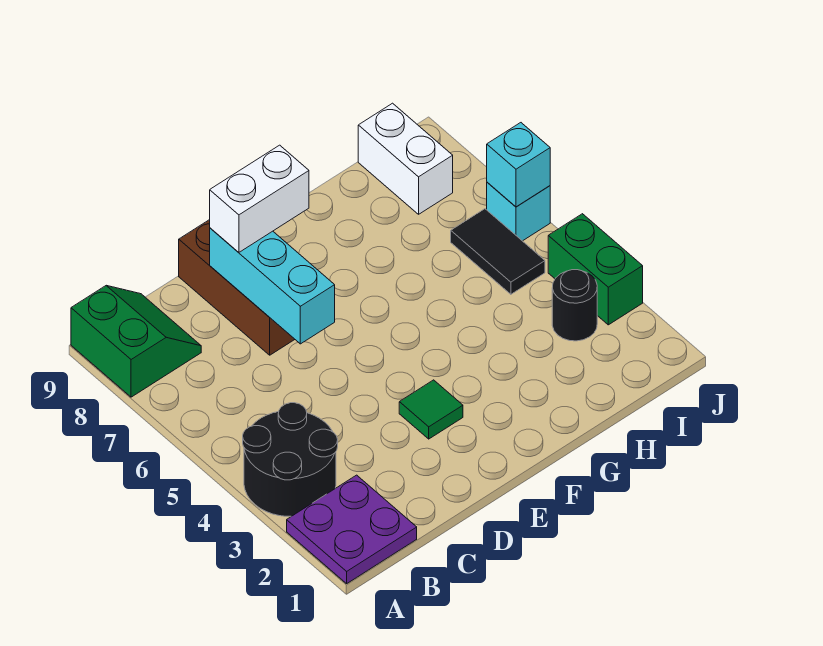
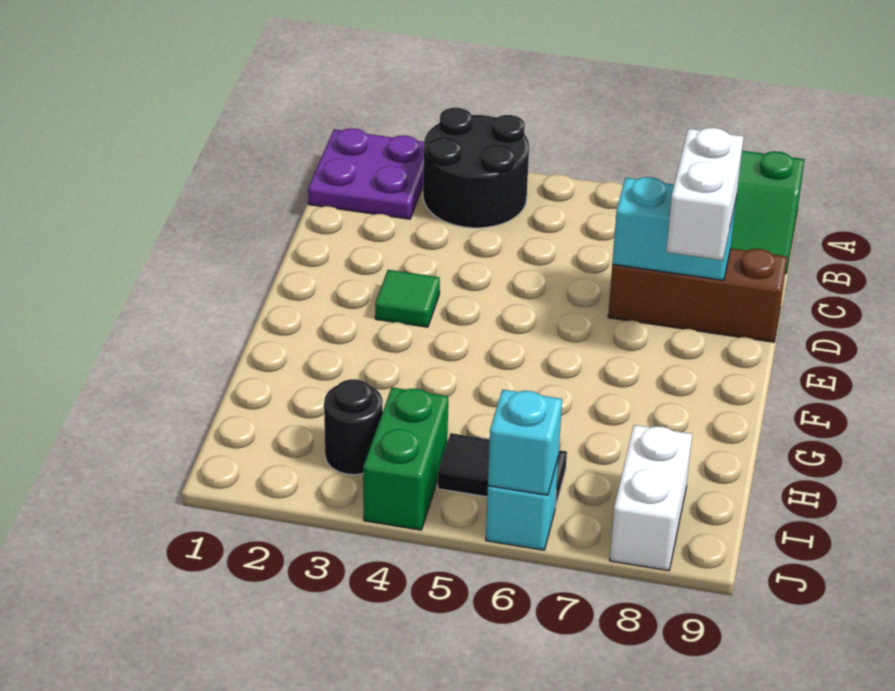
cyan brick D6:D8 level 2 -> cyan brick D7:D8 level 2
white brick I8:I9 level 1 -> white brick I8:J8 level 1
green brick J3:J4 level 1 -> green brick I4:J4 level 1

